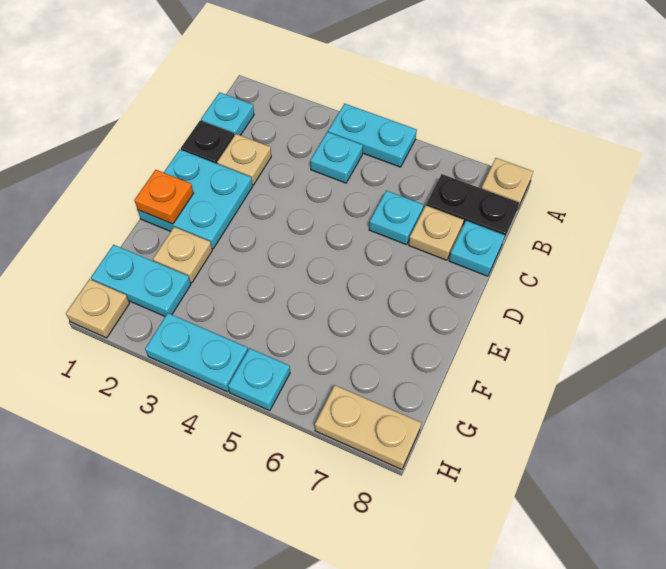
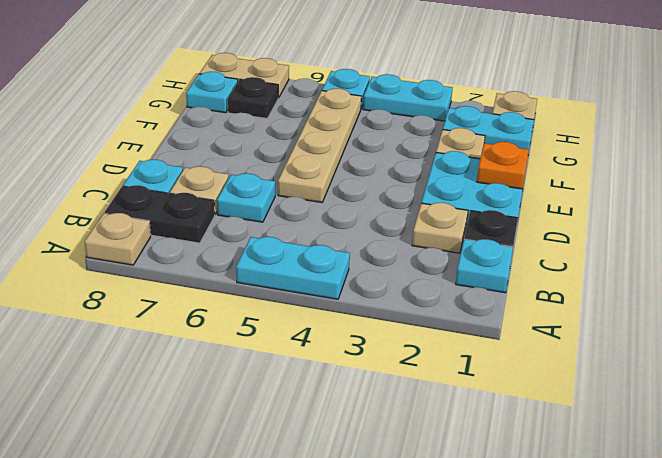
cyan plate B4 level 1 -> cyan plate G8 level 1
none -> tan plate D5:G5 level 1
none -> black plate G7 level 1

